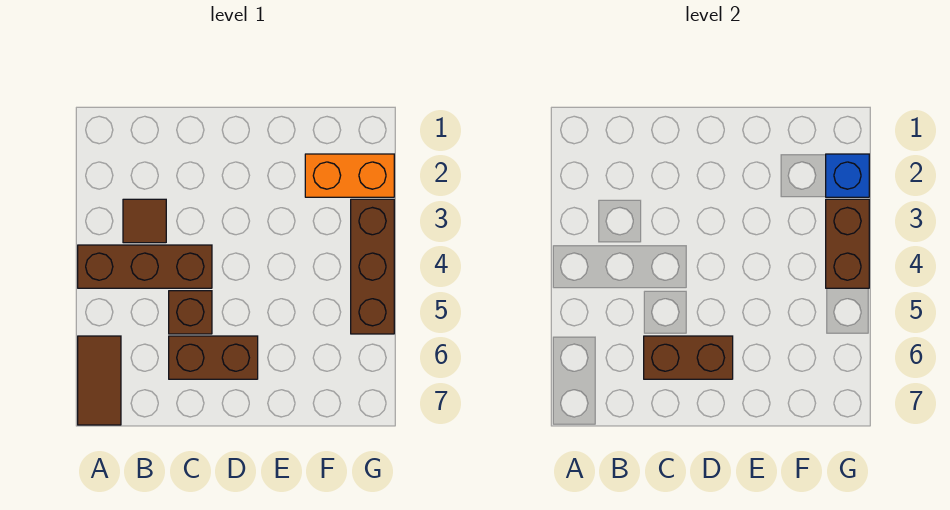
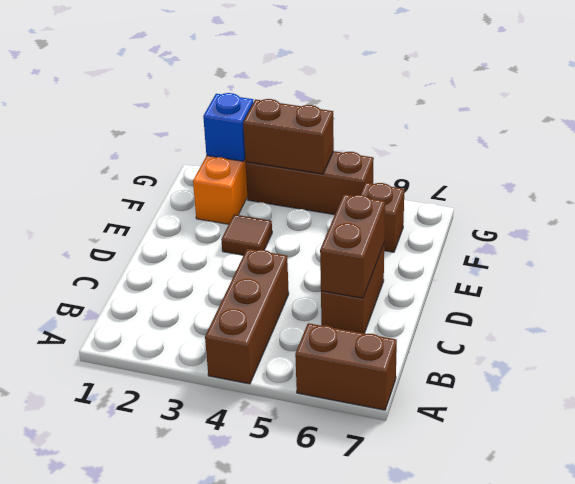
brown tile A6:A7 level 1 -> brown brick A6:A7 level 1
brown tile B3 level 1 -> brown tile E3 level 1
brown brick C5 level 1 -> brown brick F6 level 1

